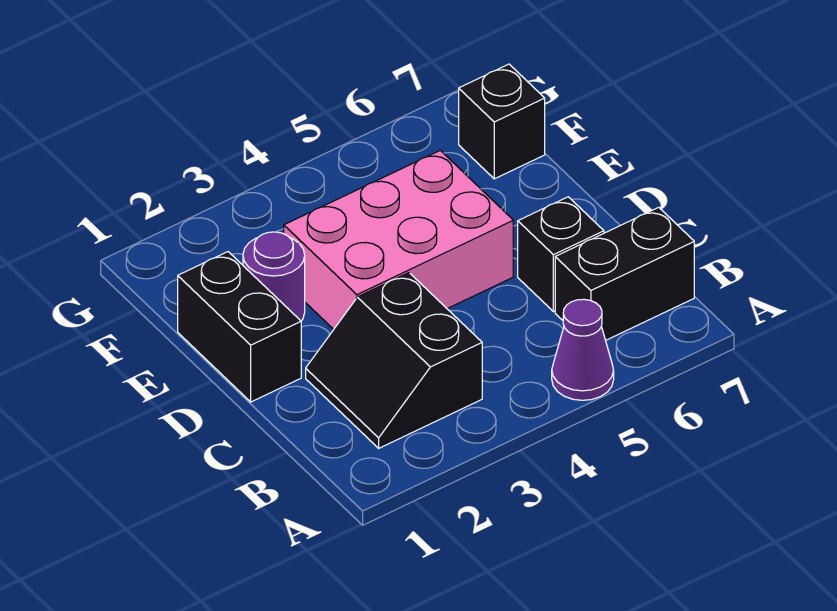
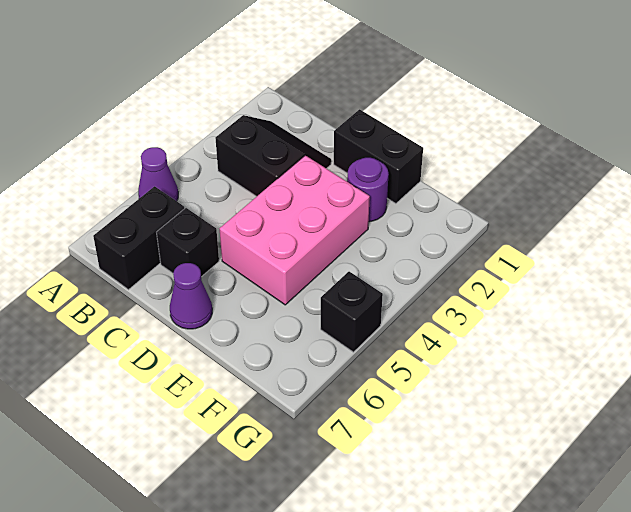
none -> purple cone D7 level 1
black brick F7 level 1 -> black brick G5 level 1

